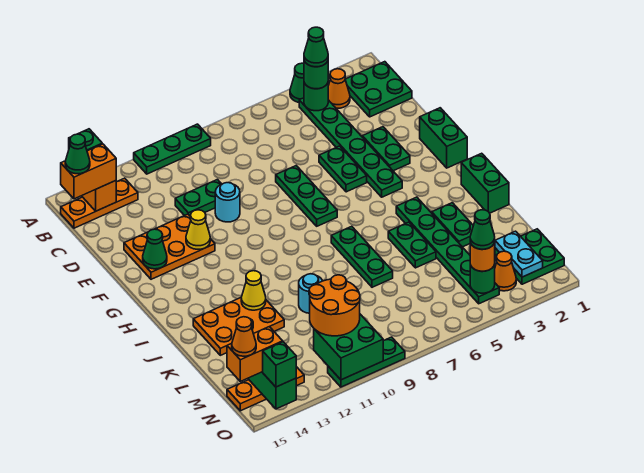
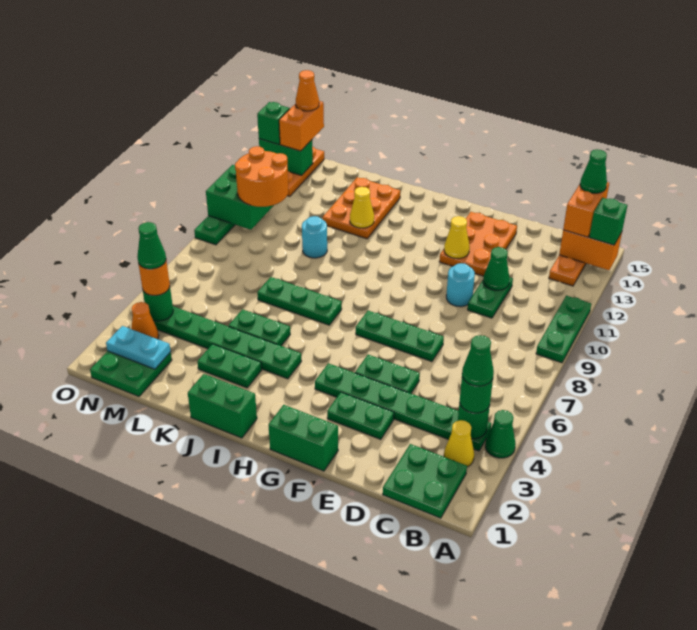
orange cone B3 level 1 -> yellow cone B3 level 1
green cone F14 level 2 -> green cone D11 level 2

